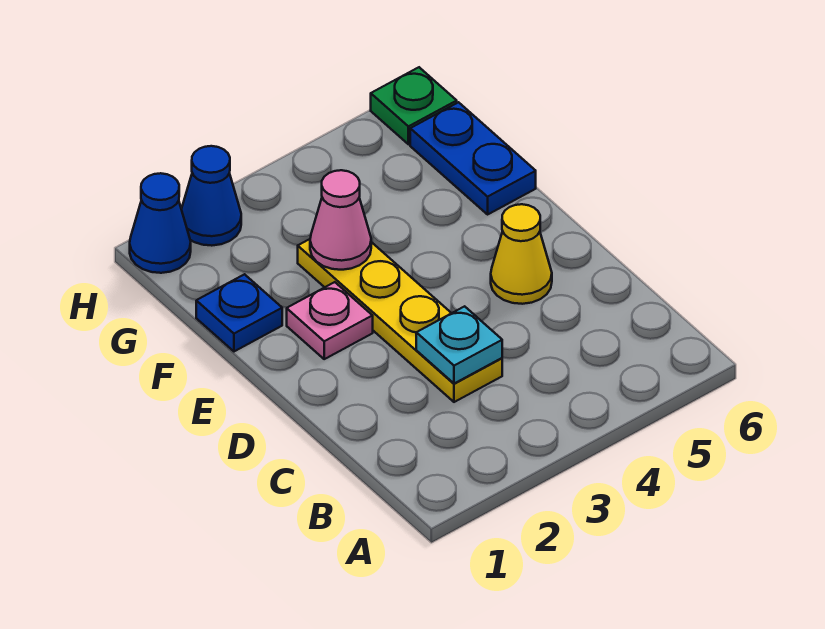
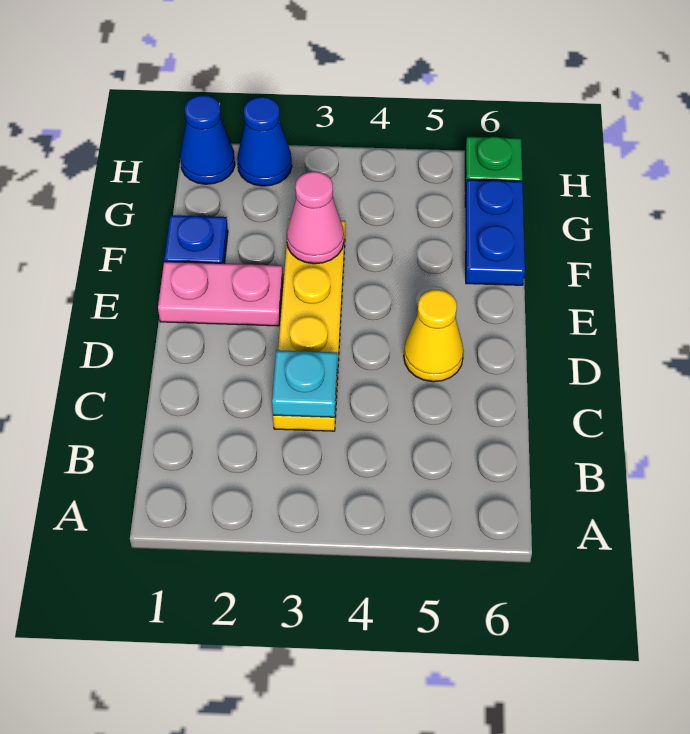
pink plate E2 level 1 -> pink plate E1:E2 level 1

